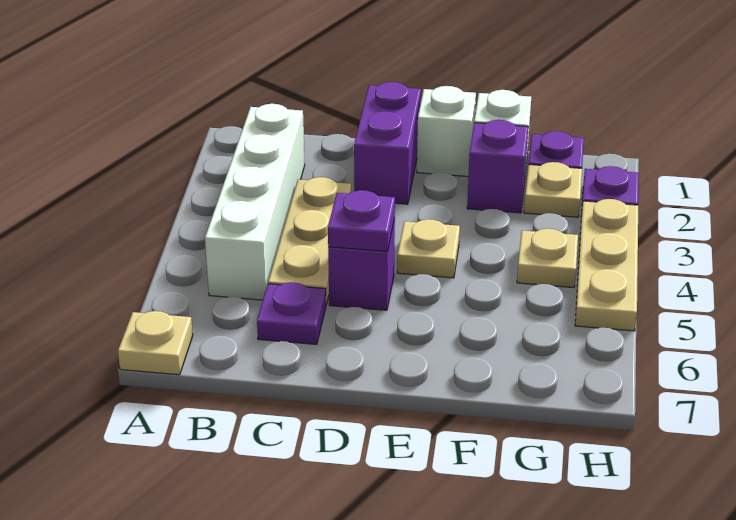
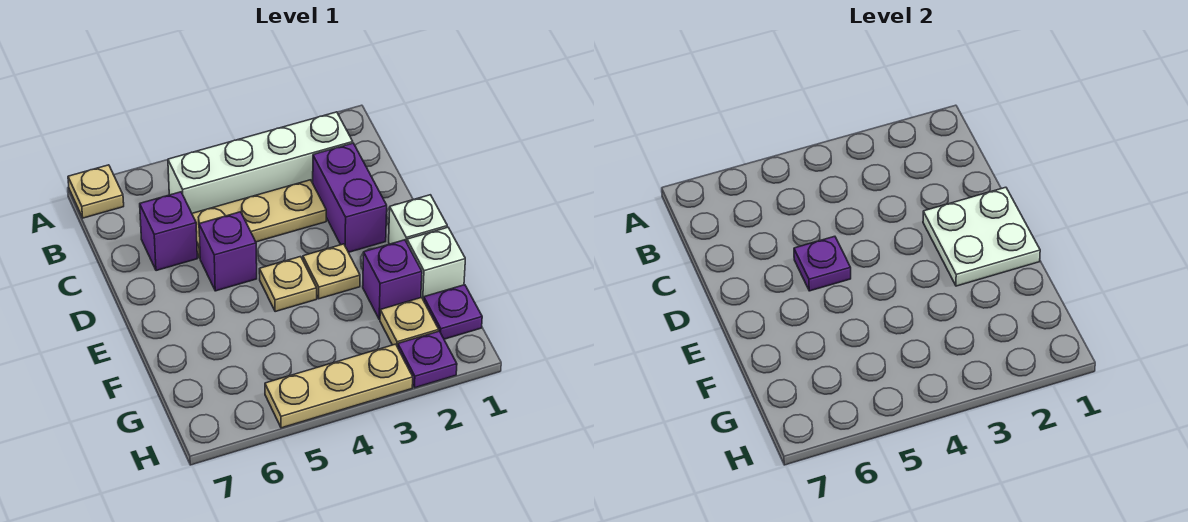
purple plate C6 level 1 -> purple brick C6 level 1
purple brick D1:D2 level 1 -> purple brick C2:D2 level 1
none -> white plate D1:E2 level 2
tan plate G4 level 1 -> tan plate E3 level 1

